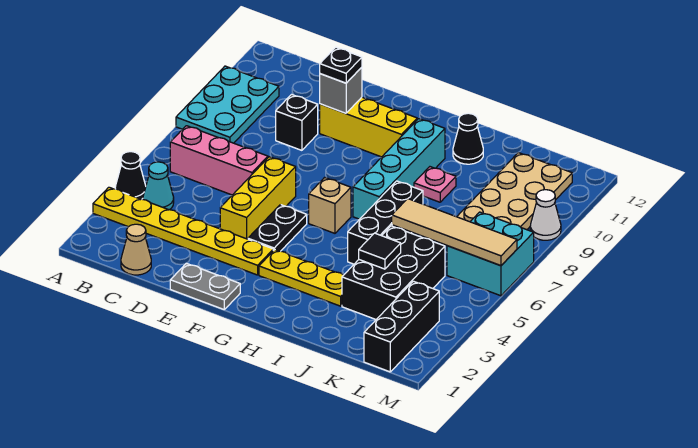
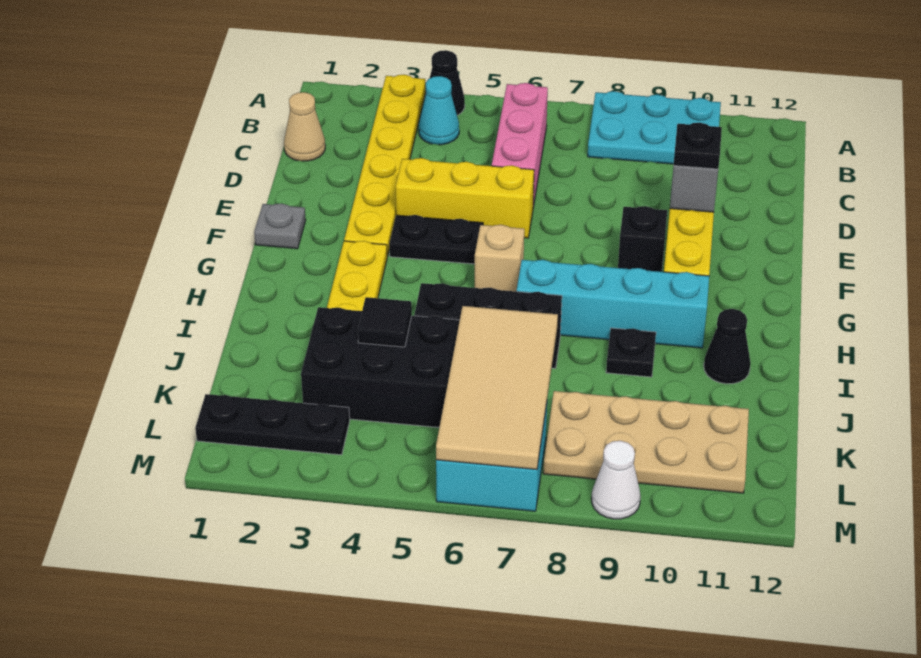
black brick D9 level 1 -> black brick F9 level 1
grey plate E1:F1 level 1 -> grey plate F1 level 1
pink plate I9 level 1 -> black plate I9 level 1
tan tile J6:M6 level 2 -> tan tile J6:M7 level 2
black brick L1:L3 level 1 -> black plate L1:L3 level 1

